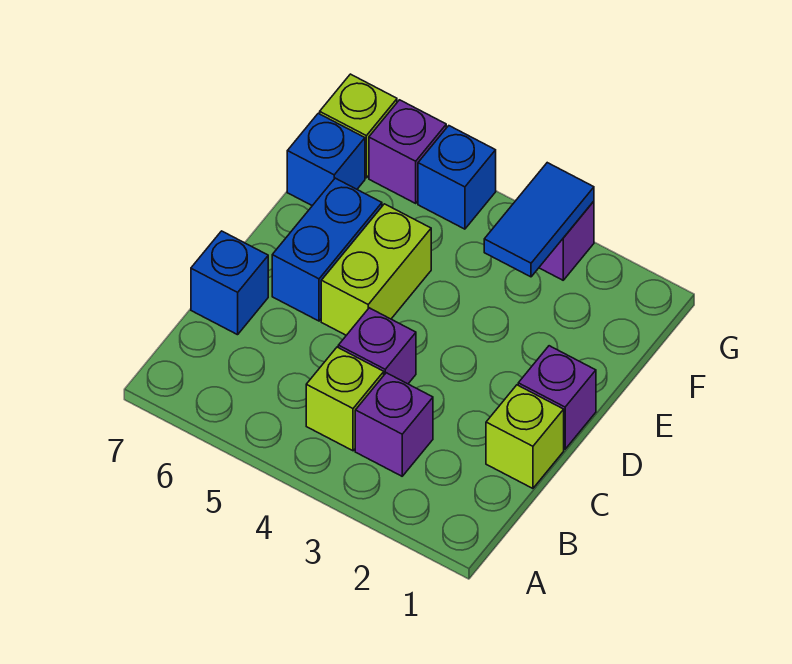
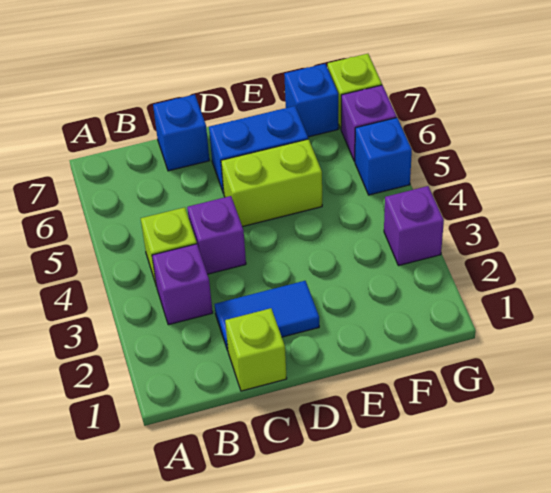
purple brick D1 level 1 -> none
blue tile F3:G3 level 2 -> blue tile C2:D2 level 1

